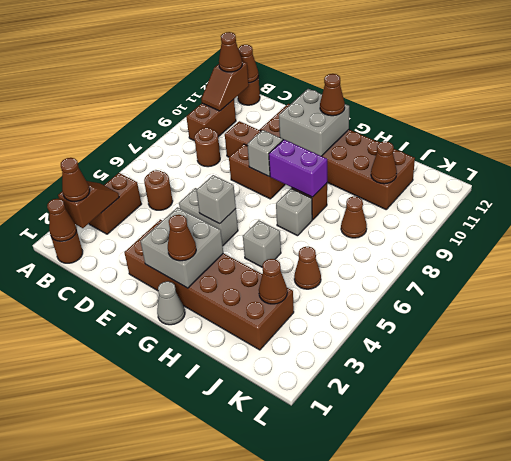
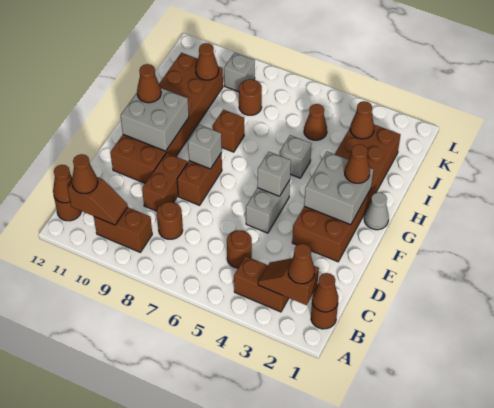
purple brick G8:H8 level 2 -> none
grey brick H7 level 1 -> grey brick K9 level 1
brown cone J8 level 1 -> brown round brick J8 level 1

